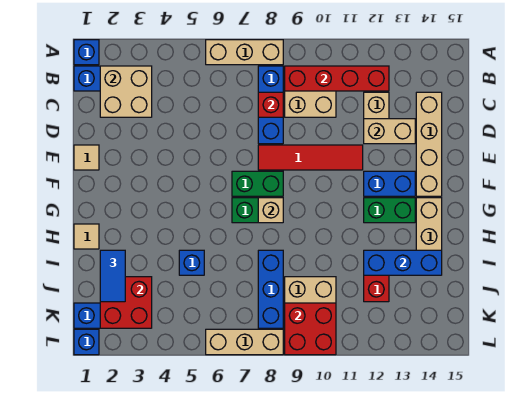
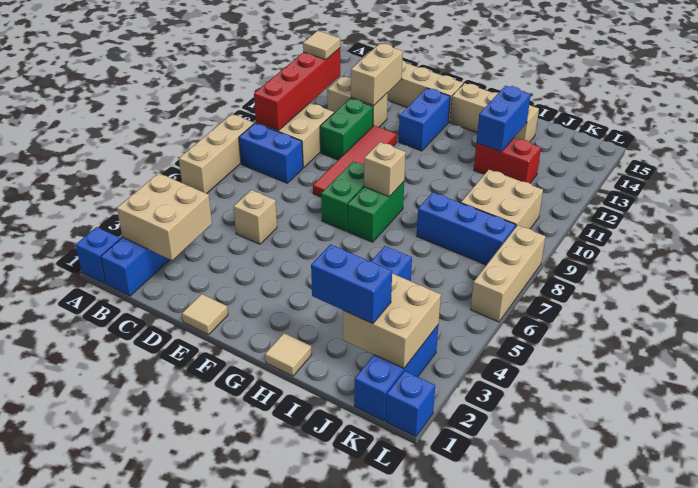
blue brick B8:D8 level 1 -> blue brick B8:C8 level 1
none -> tan tile B12 level 3
red brick C8 level 2 -> none
none -> tan brick D5 level 1
green brick G12:G13 level 1 -> green brick D10:D11 level 1
blue tile I2:J2 level 3 -> blue brick I2:J2 level 3
blue brick I12:I14 level 2 -> blue brick I12:I13 level 2
red brick J2:K3 level 2 -> tan brick J2:K3 level 2
red brick K9:L10 level 2 -> none

